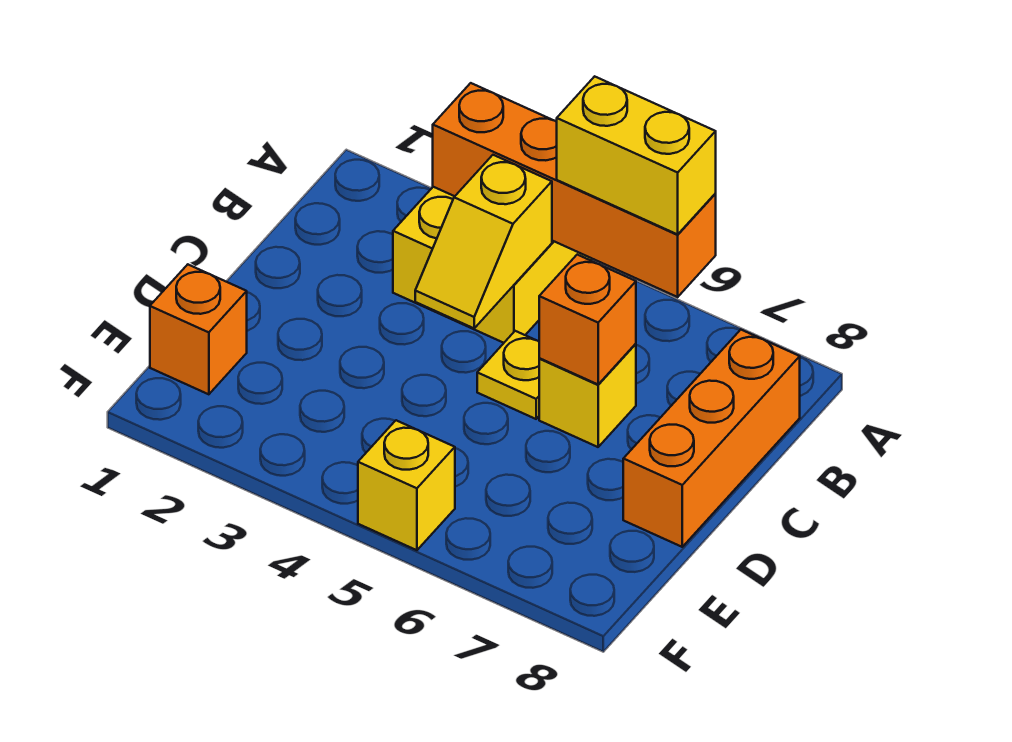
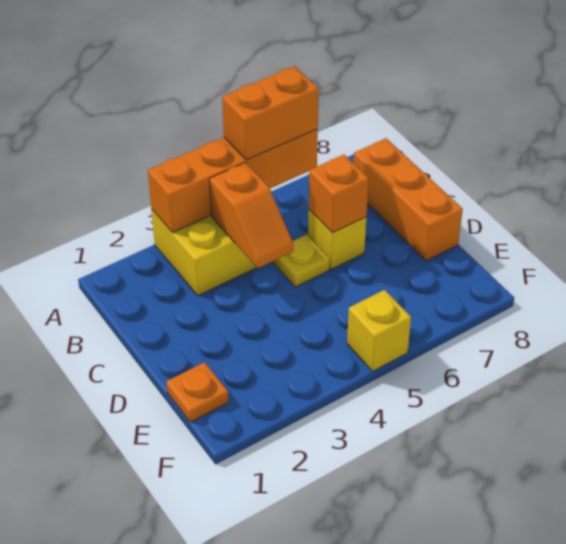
yellow brick A5:A6 level 3 -> orange brick A5:A6 level 3
yellow slope B4:C4 level 2 top B -> orange slope B4:C4 level 2 top B
orange brick E1 level 1 -> orange plate E1 level 1

